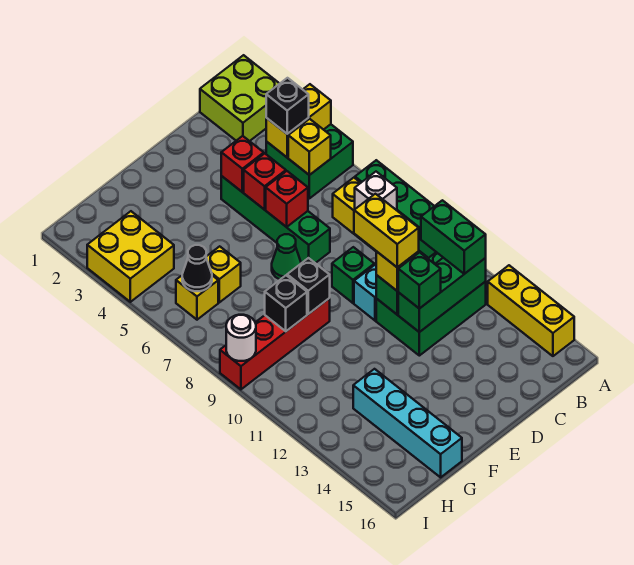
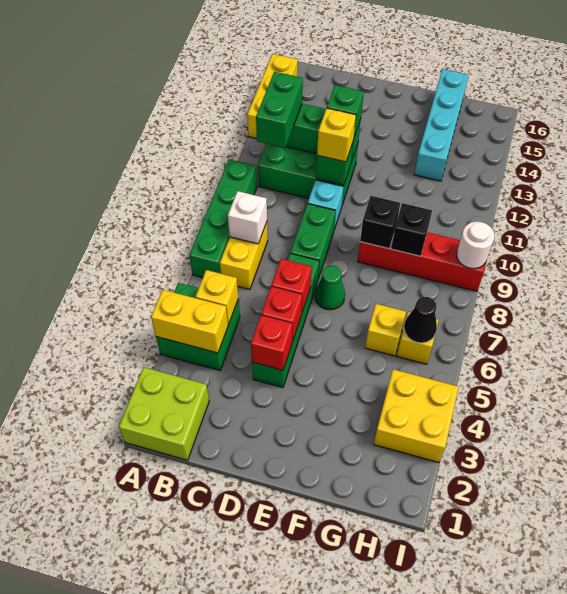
black brick B4 level 3 -> none
green brick D9 level 1 -> green brick D8:D9 level 1
yellow brick D10:D11 level 4 -> none

